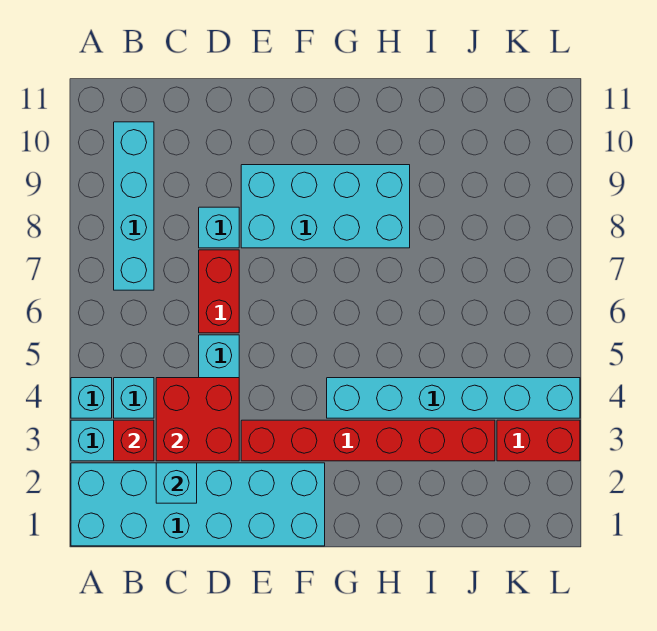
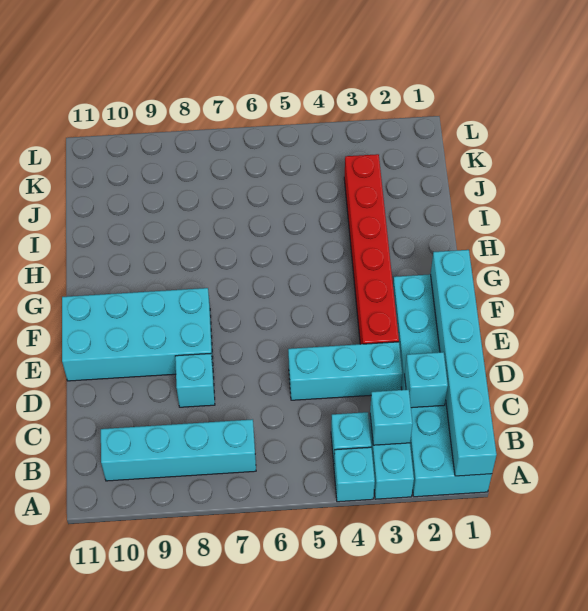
red brick B3 level 2 -> cyan brick B3 level 2
red brick C3:D4 level 2 -> none
red brick D6:D7 level 1 -> none
cyan brick E8:H9 level 1 -> cyan brick E8:F11 level 1
cyan brick G4:L4 level 1 -> cyan brick A1:F1 level 2
red brick K3:L3 level 1 -> none

